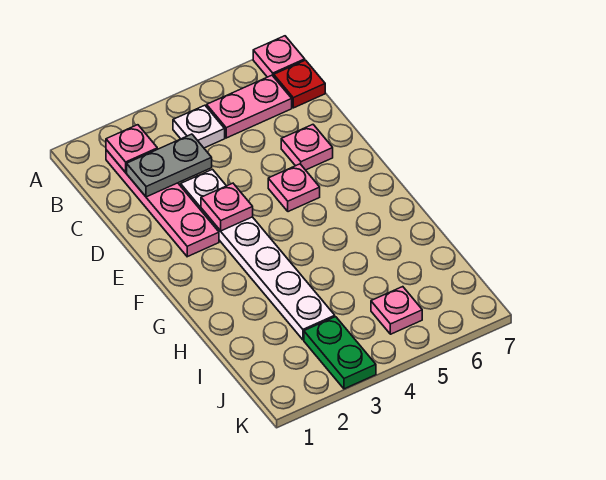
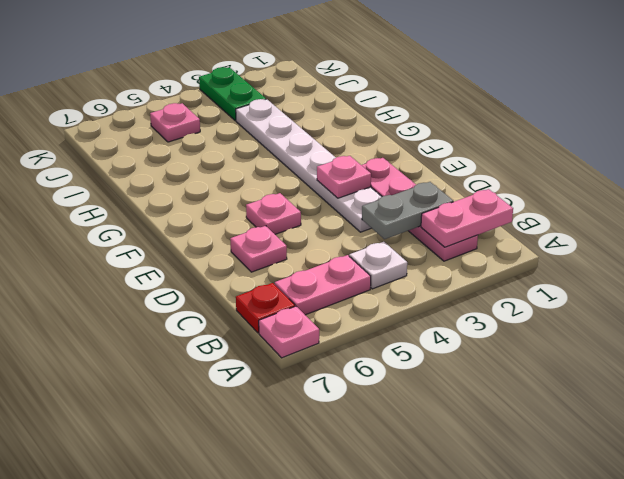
pink plate B2 level 2 -> pink plate B1:B2 level 2

